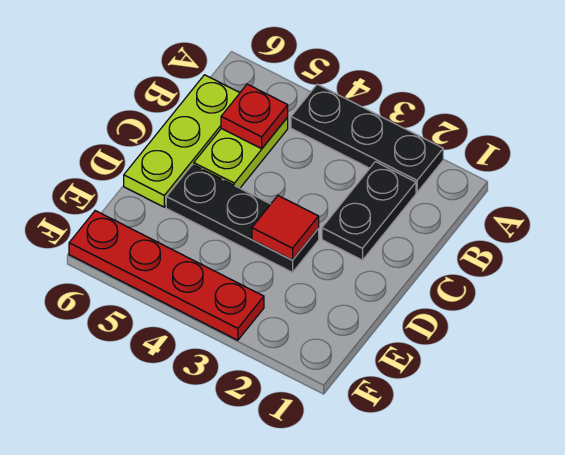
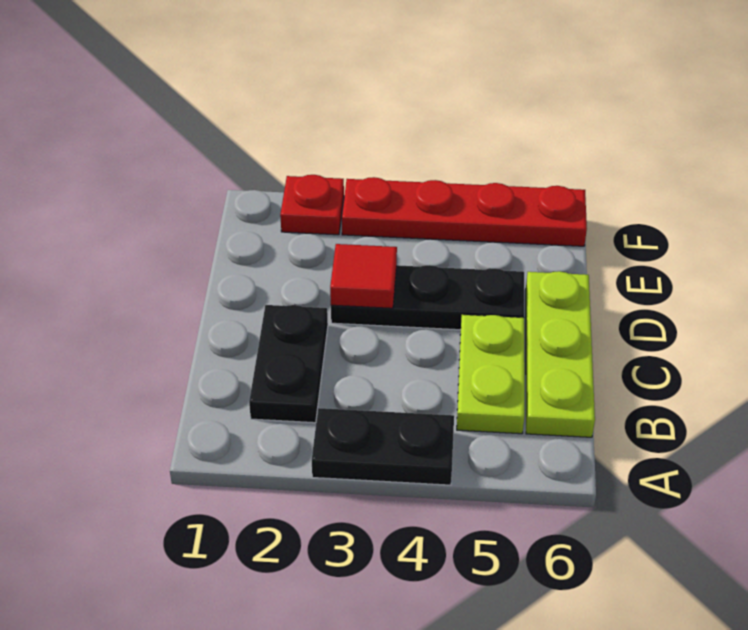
black plate A2:A4 level 1 -> black plate A3:A4 level 1
red plate B5 level 2 -> red plate F2 level 1

